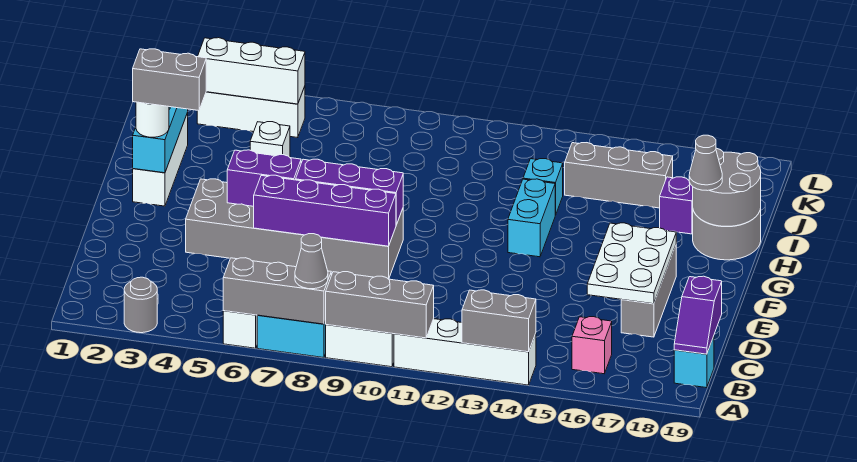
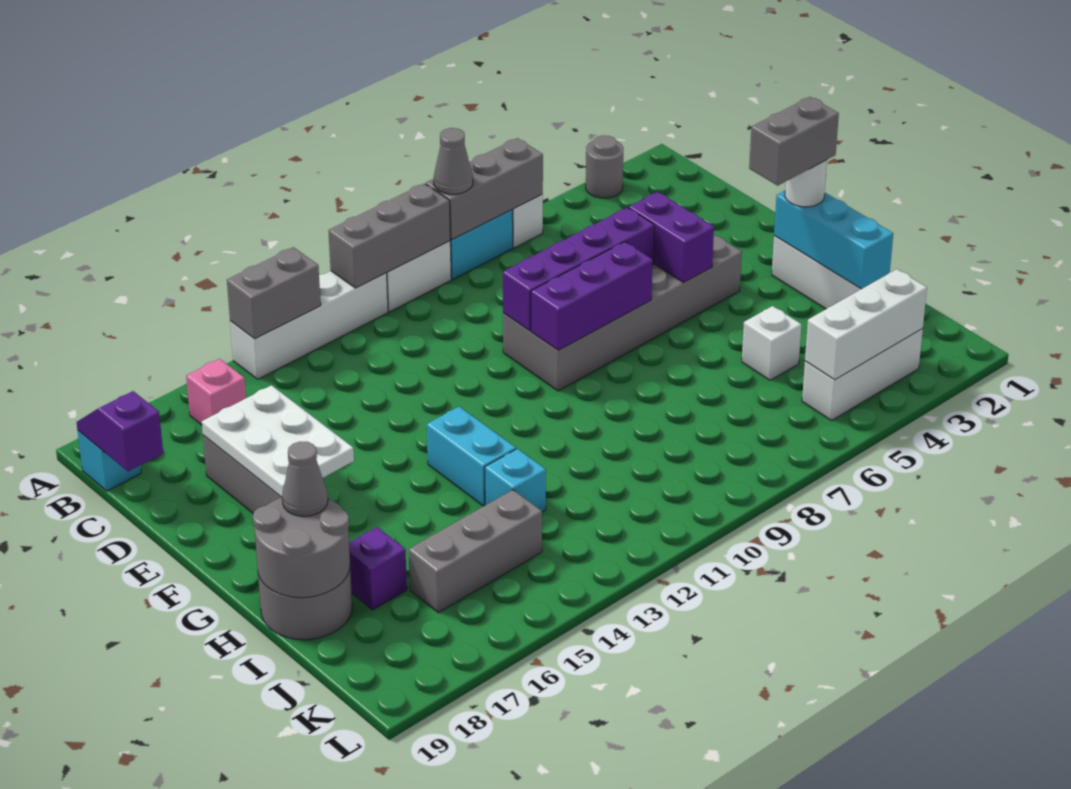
purple brick F5:F6 level 2 -> purple brick E5:F5 level 2

